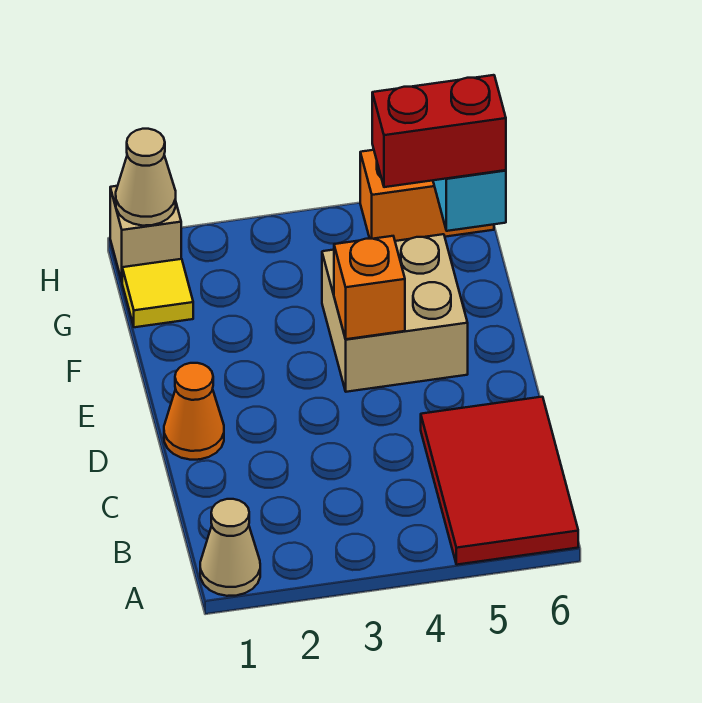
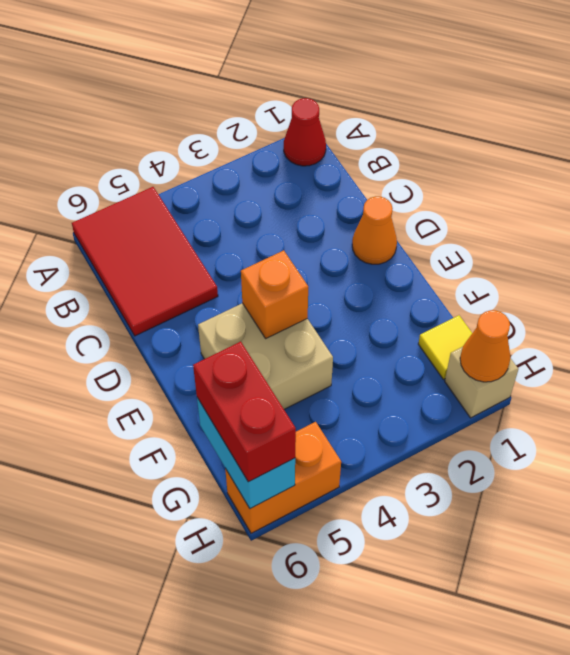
tan cone A1 level 1 -> red cone A1 level 1
red brick G5:G6 level 3 -> red brick G6:H6 level 3
tan cone H1 level 2 -> orange cone H1 level 2

